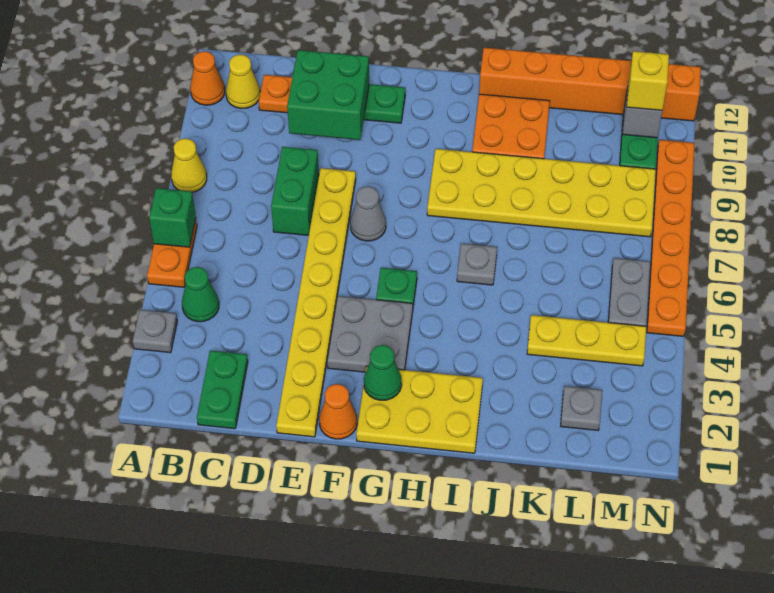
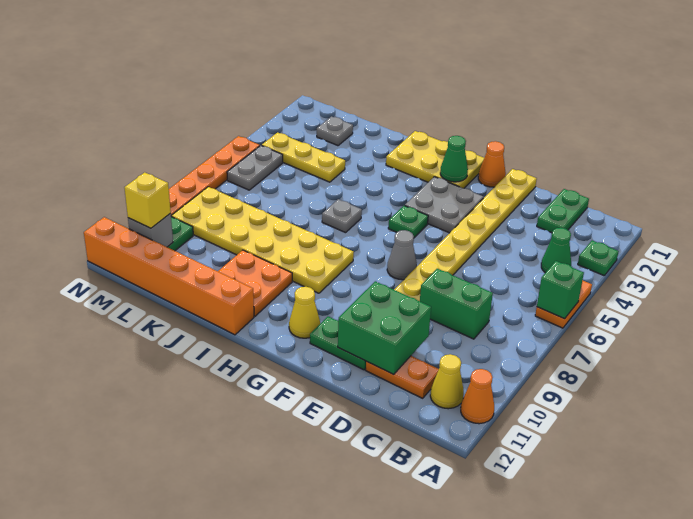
grey plate A3 level 1 -> green plate A3 level 1
yellow cone A8 level 1 -> yellow cone G11 level 1
green brick D7:D8 level 1 -> green brick C8:D8 level 1

